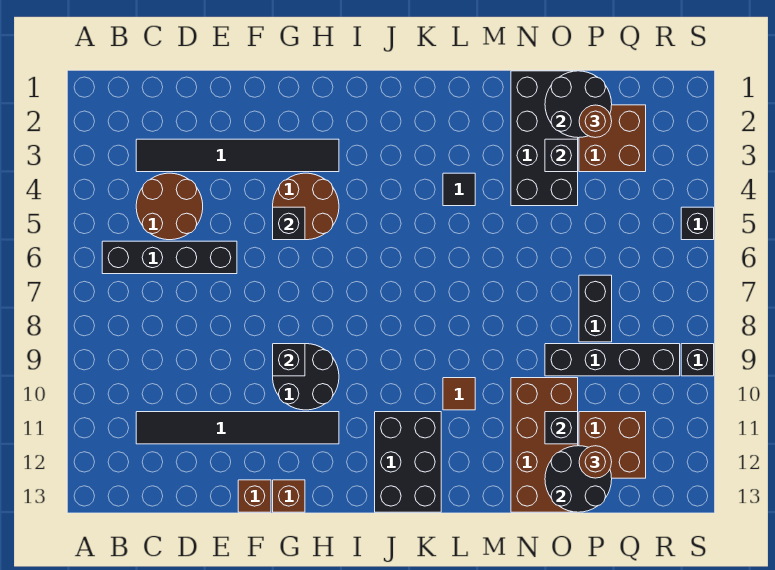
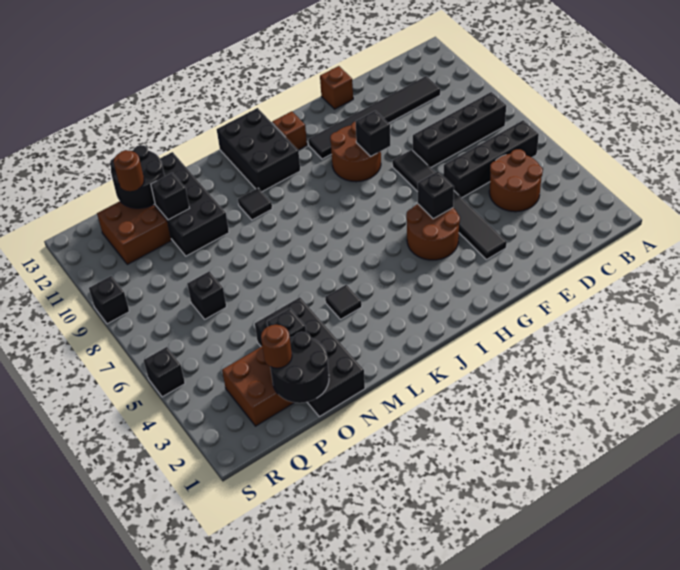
black tile C3:H3 level 1 -> black tile F3:F8 level 1
black round brick G9:H10 level 1 -> brown round brick G9:H10 level 1
brown brick G13 level 1 -> brown brick I12 level 1
brown tile L10 level 1 -> black tile L10 level 1
brown brick N10:O13 level 1 -> black brick N10:O13 level 1
black brick O9:R9 level 1 -> black brick B8:E8 level 1
black brick P7:P8 level 1 -> black brick P7 level 1

